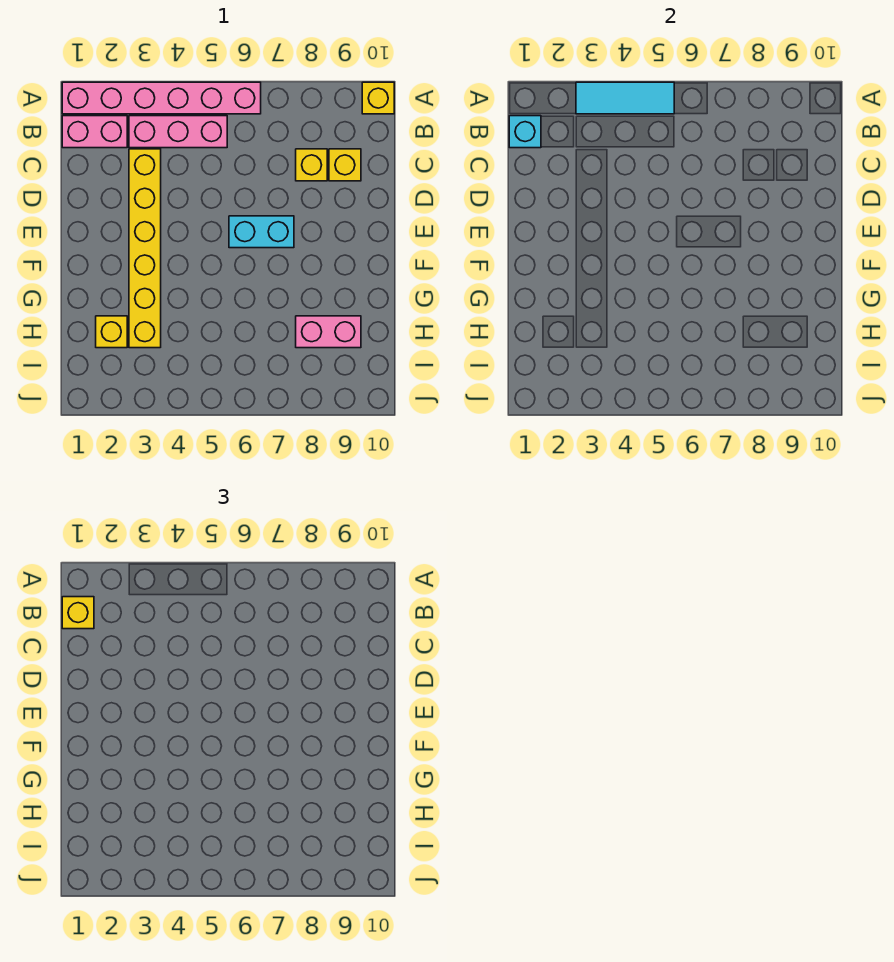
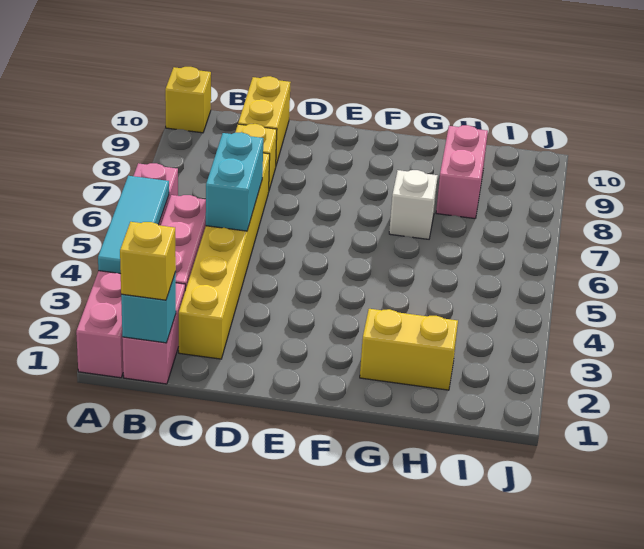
yellow brick C3:H3 level 1 -> yellow brick C2:C7 level 1
yellow brick C9 level 1 -> yellow brick C9:C10 level 1
cyan brick E6:E7 level 1 -> cyan brick C5:C6 level 2
none -> white brick G7 level 1
yellow brick H2 level 1 -> yellow brick G2:H2 level 1

